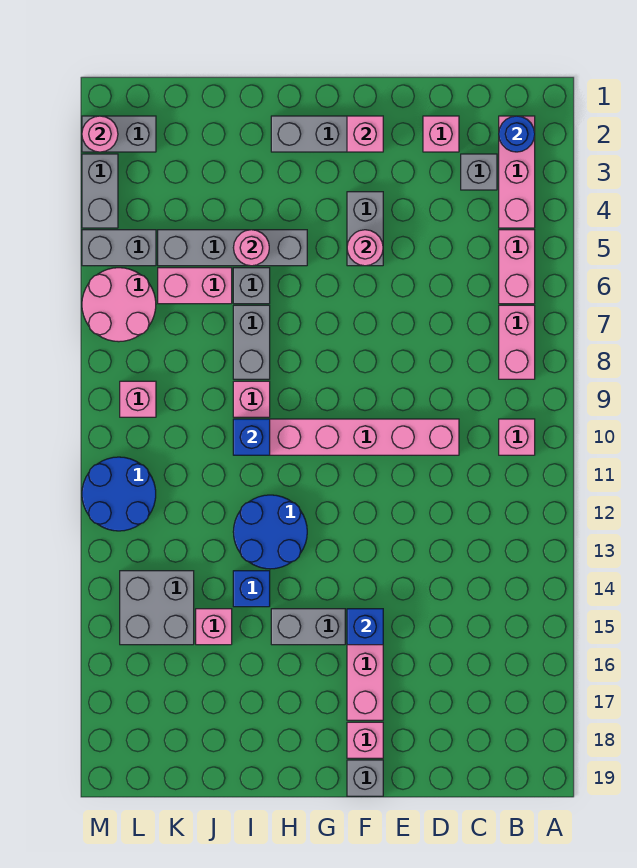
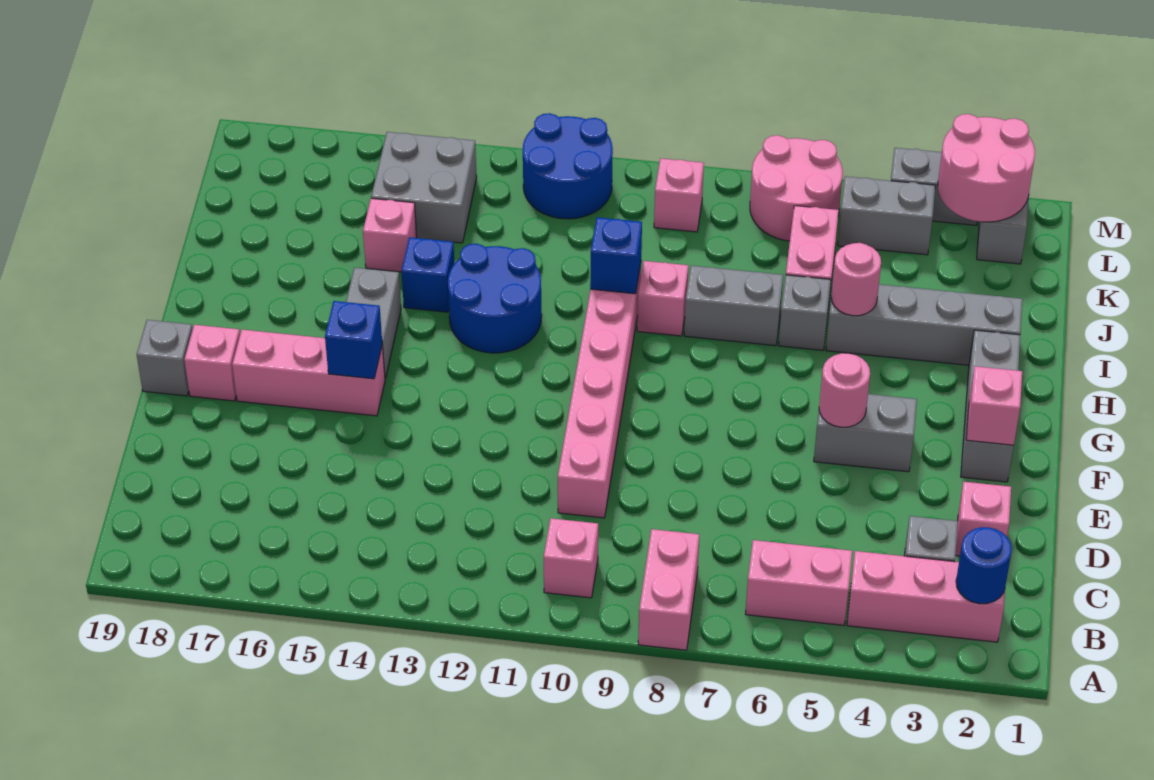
pink brick B7:B8 level 1 -> pink brick A8:B8 level 1
grey brick H5:K5 level 1 -> grey brick I2:I5 level 1
grey brick L5:M5 level 1 -> grey brick L4:L5 level 1
pink round brick M2 level 2 -> pink round brick L2:M3 level 2

